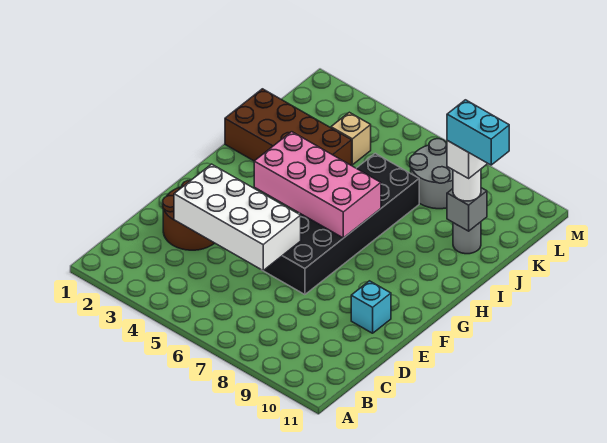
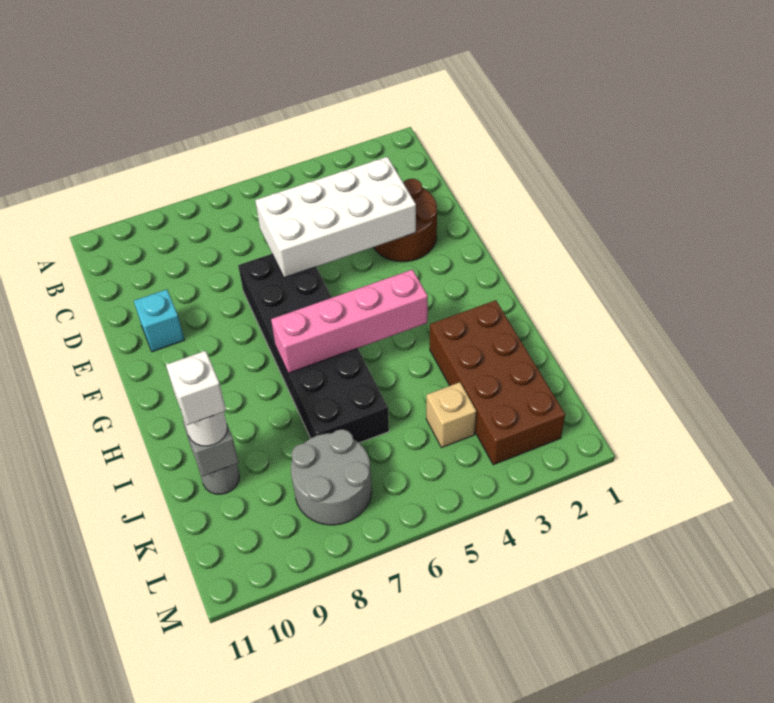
pink brick G4:H7 level 2 -> pink brick H4:H7 level 2
brown brick I1:J4 level 1 -> brown brick I2:L3 level 1
cyan brick J10:J11 level 5 -> none

